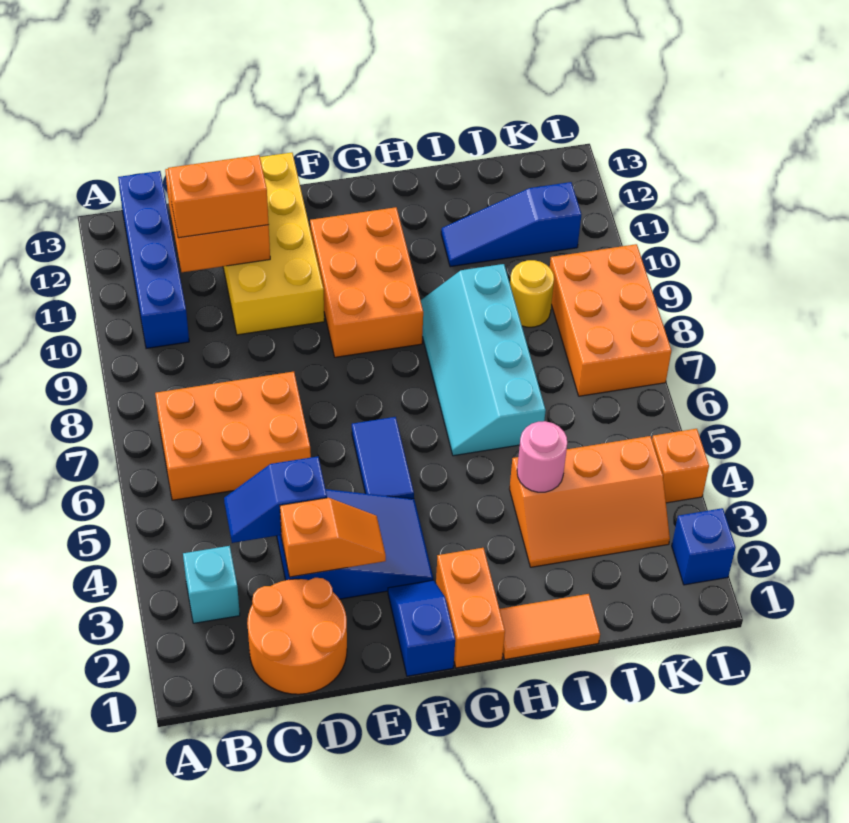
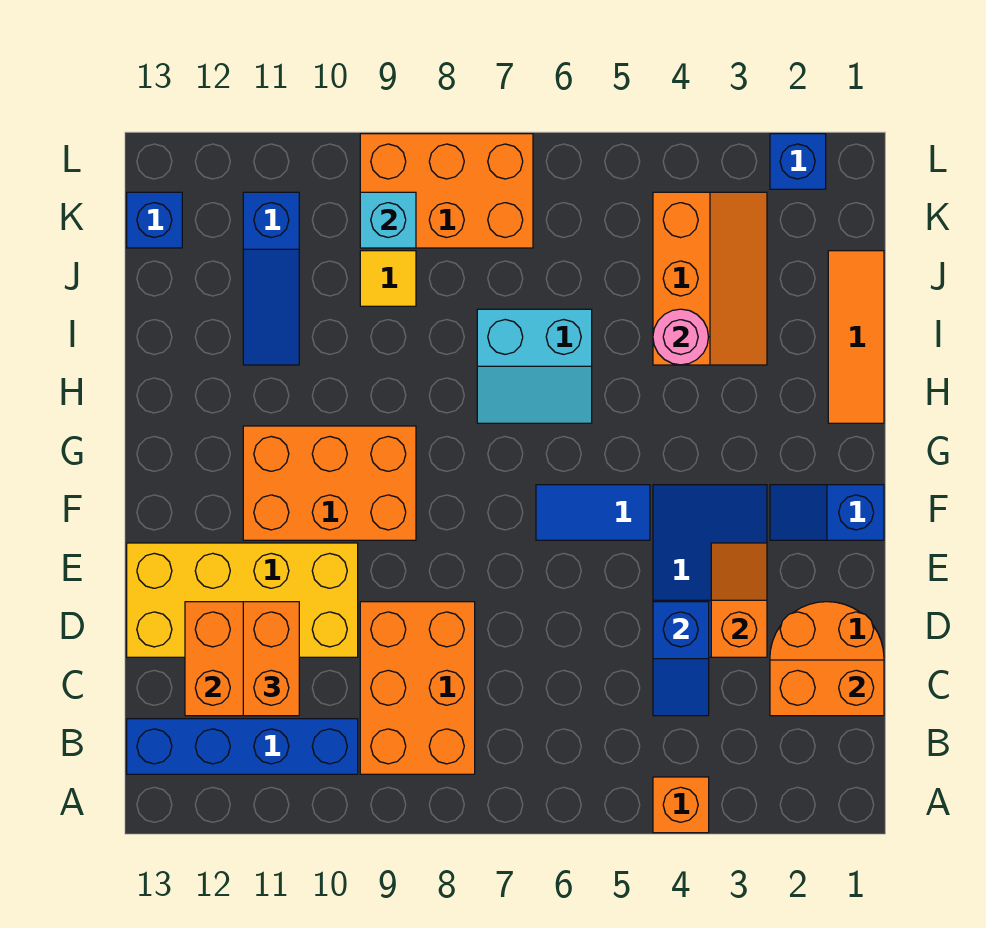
cyan brick B3 level 1 -> cyan brick K9 level 2
orange brick B6:D7 level 1 -> orange brick B8:D9 level 1
orange brick G1:G2 level 1 -> orange brick C1:C2 level 2
orange tile H1:I1 level 1 -> orange tile H1:J1 level 1
cyan slope H6:I9 level 1 top I -> cyan slope H6:I7 level 1 top I
yellow round brick J9 level 1 -> yellow tile J9 level 1
none -> blue brick K13 level 1
orange brick L4 level 1 -> orange brick A4 level 1

